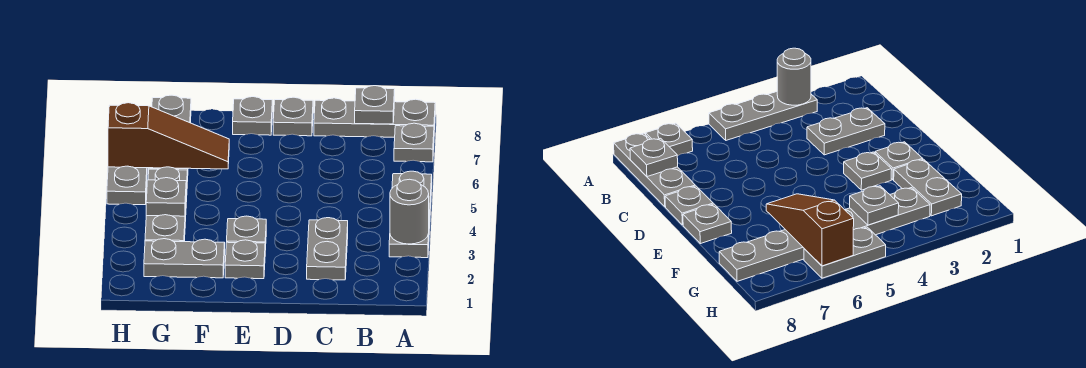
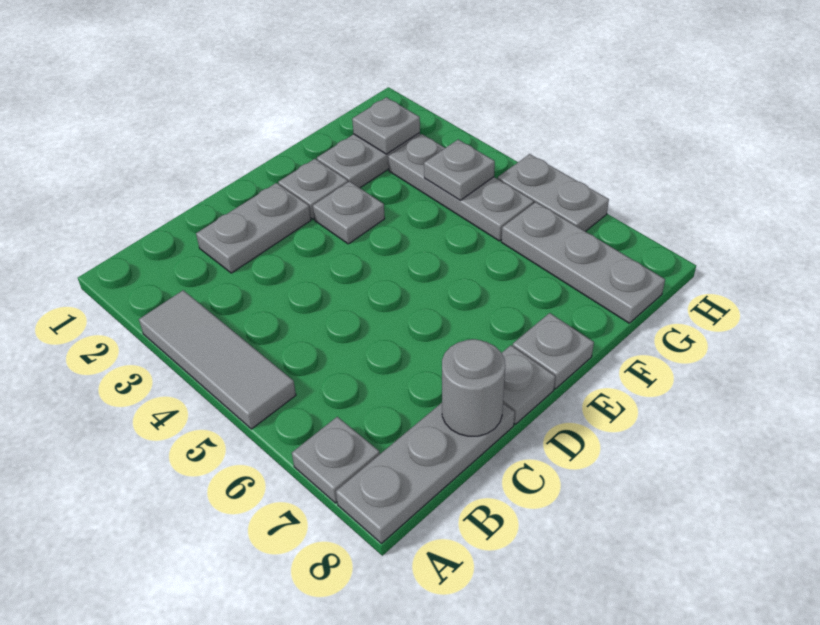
grey plate A3:A5 level 1 -> grey tile A3:A5 level 1
grey round brick A3 level 2 -> grey round brick C8 level 2
grey plate B8 level 2 -> grey plate G2 level 2
grey plate C2:C3 level 1 -> grey plate C2:D2 level 1
brown slope F6:H6 level 2 top H -> none

